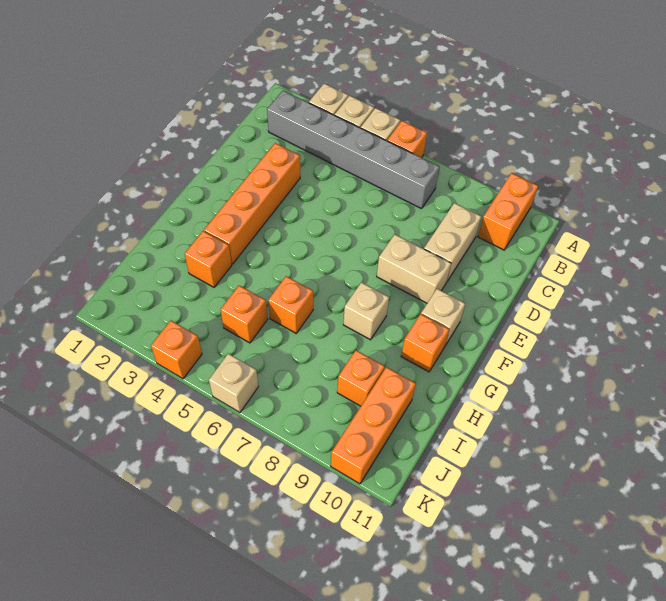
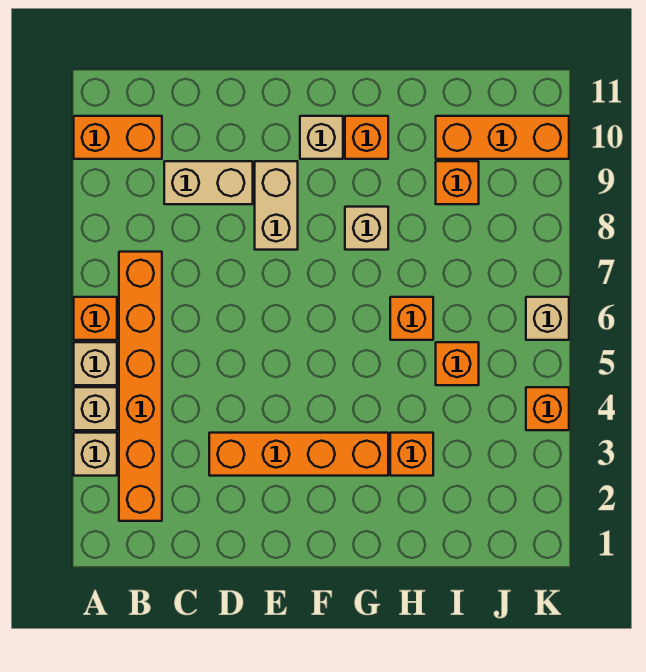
grey brick B2:B7 level 1 -> orange brick B2:B7 level 1

